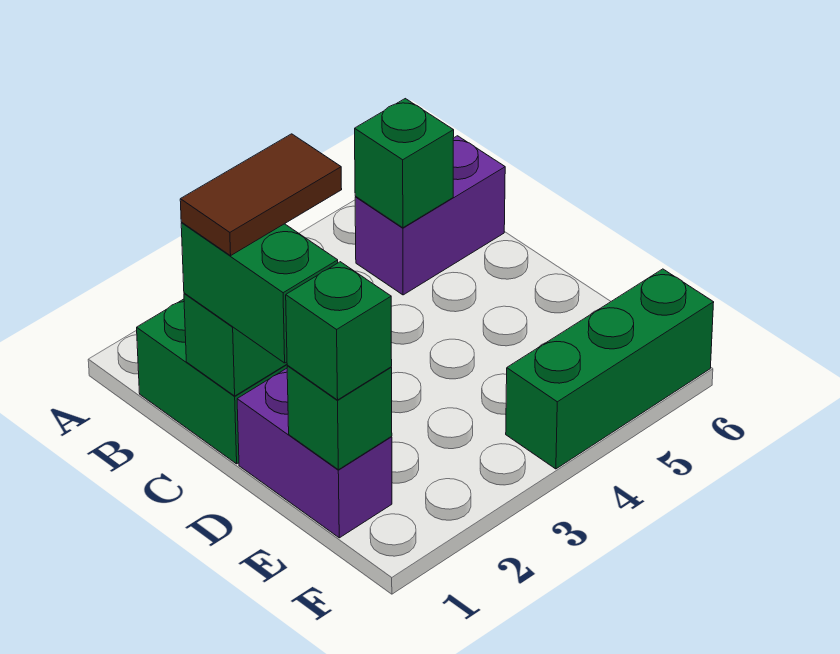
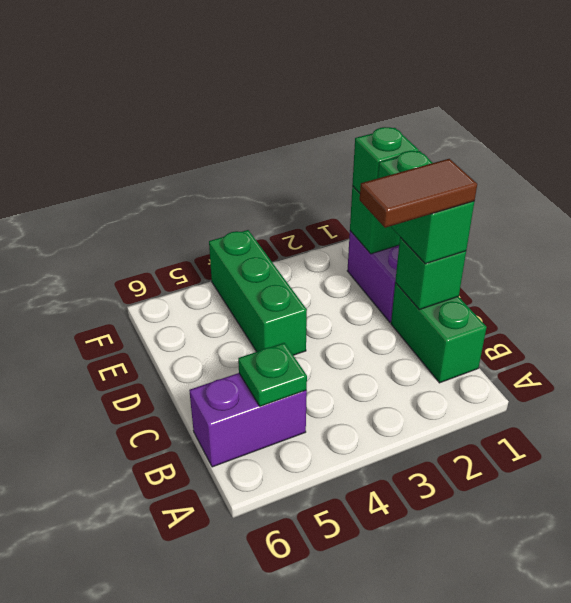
green brick B5 level 2 -> green plate B5 level 2
green brick F4:F6 level 1 -> green brick D4:F4 level 1

